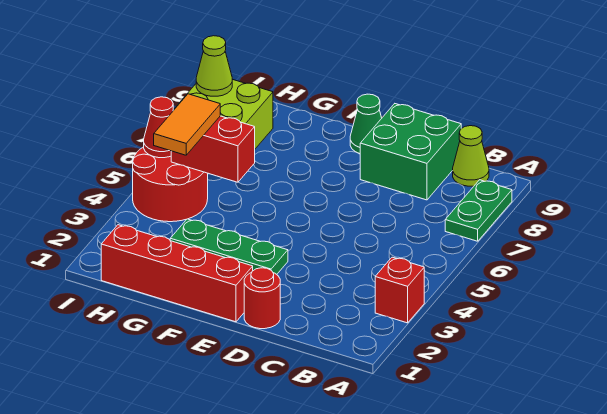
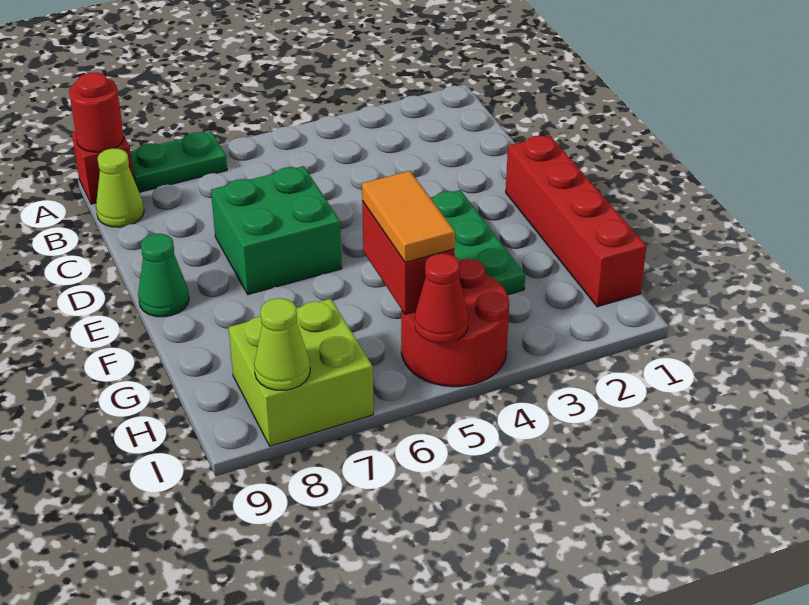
red brick A3 level 1 -> red brick A9 level 1
green brick C8:D9 level 1 -> green brick D6:E7 level 1
red round brick D1 level 1 -> red round brick A9 level 2
orange tile H4:H5 level 3 -> orange tile G5:H5 level 3

